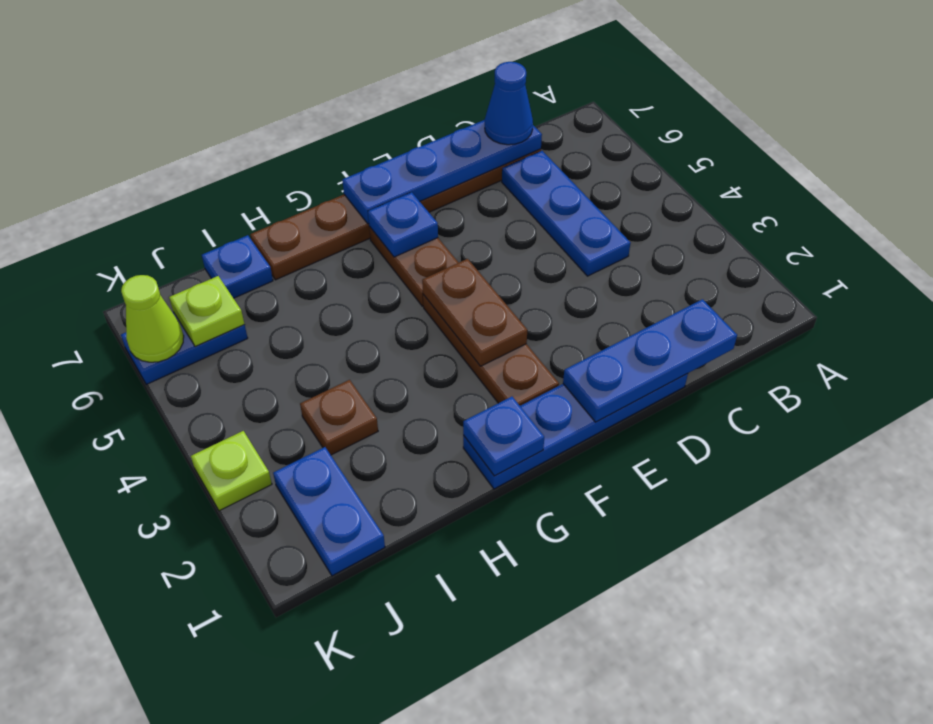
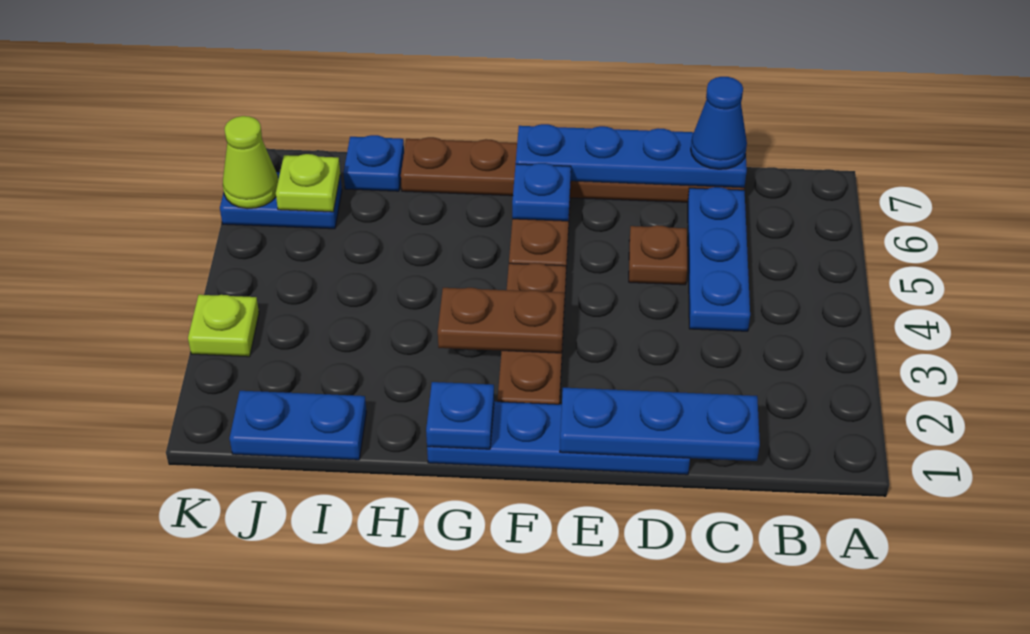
brown plate F3:F4 level 2 -> brown plate F3:G3 level 2
brown plate I3 level 1 -> brown plate D5 level 1
blue plate J1:J2 level 1 -> blue plate I1:J1 level 1

